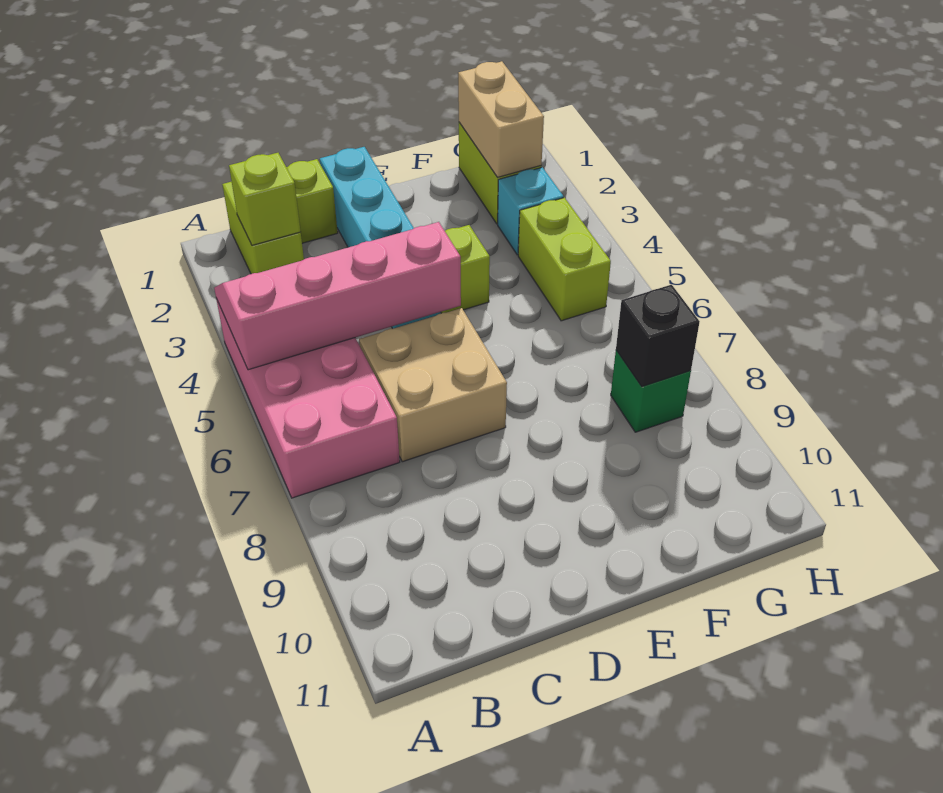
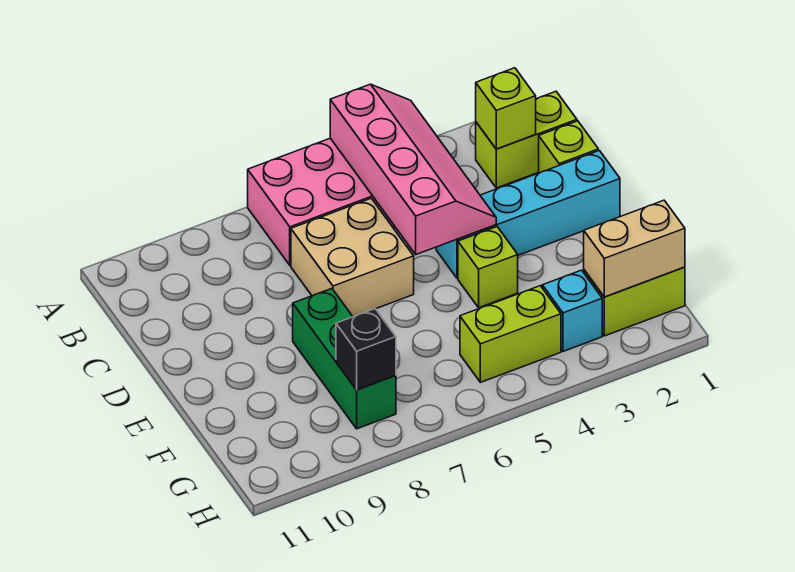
green brick G8 level 1 -> green brick E8:G8 level 1

